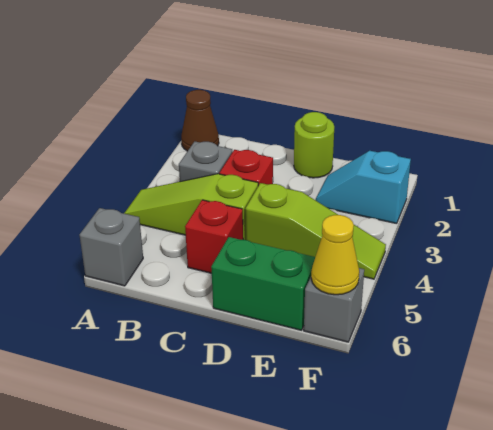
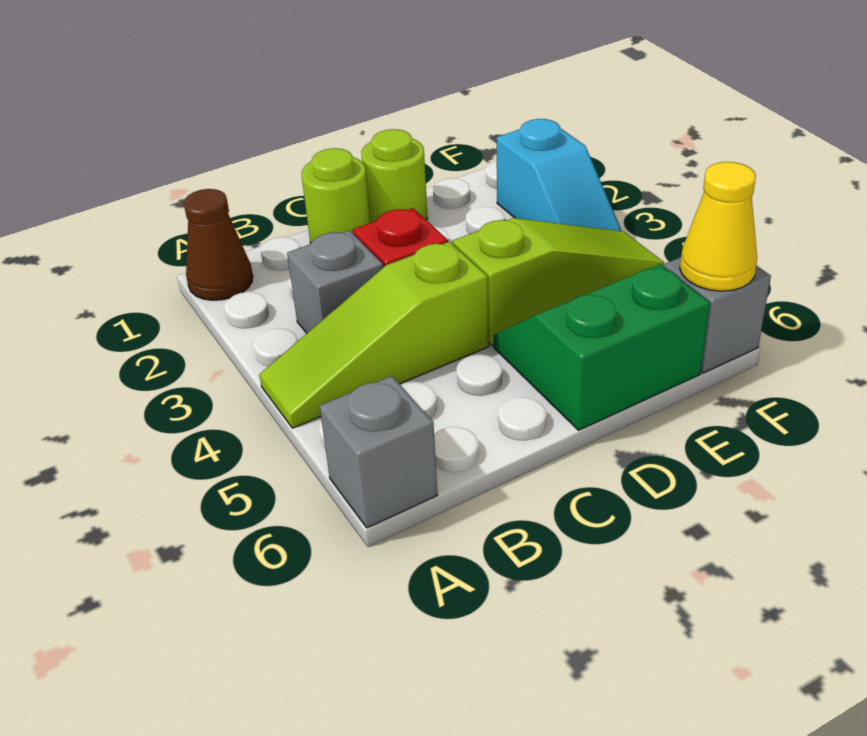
none -> lime round brick C1 level 1
red brick C5 level 1 -> none
cyan slope E2:F2 level 1 top F -> cyan slope F2:F3 level 1 top 2

